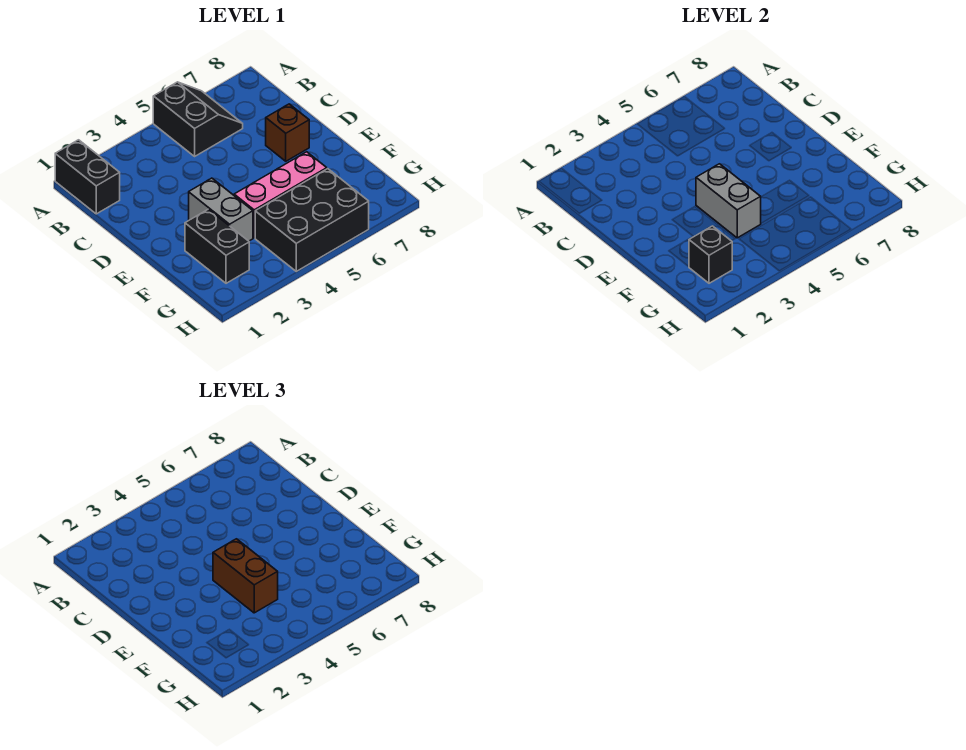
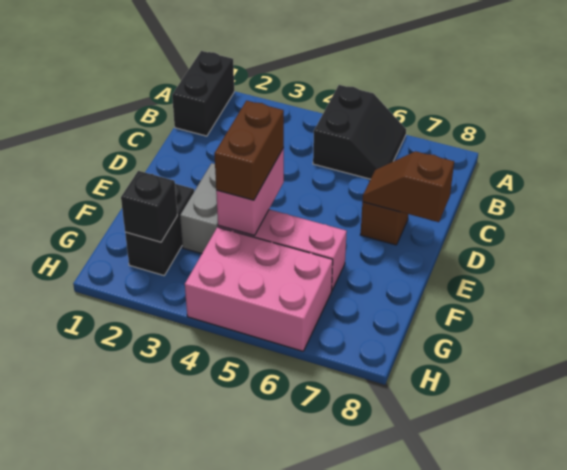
none -> brown slope D7:D8 level 2 top 8
grey brick E4:F4 level 2 -> pink brick E4:F4 level 2
black brick G4:H6 level 1 -> pink brick G4:H6 level 1

